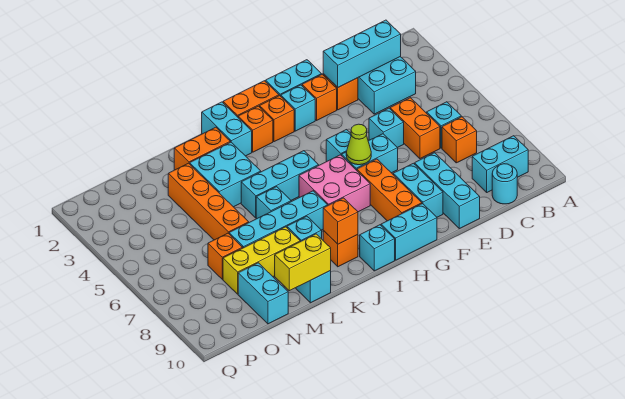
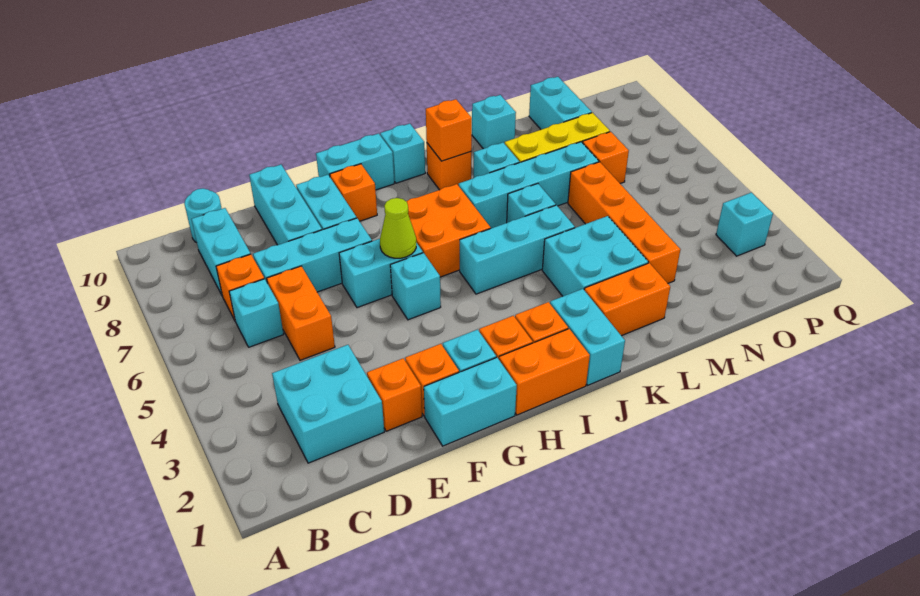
cyan brick B9:C9 level 1 -> cyan brick C8:C9 level 1
cyan brick C2:E2 level 2 -> cyan brick D7:F7 level 1
cyan brick E5 level 1 -> cyan brick P3 level 1
orange brick G7:G9 level 1 -> orange brick G9 level 1
pink brick H6:I7 level 1 -> orange brick H6:I7 level 1
yellow brick L10:M10 level 2 -> none

